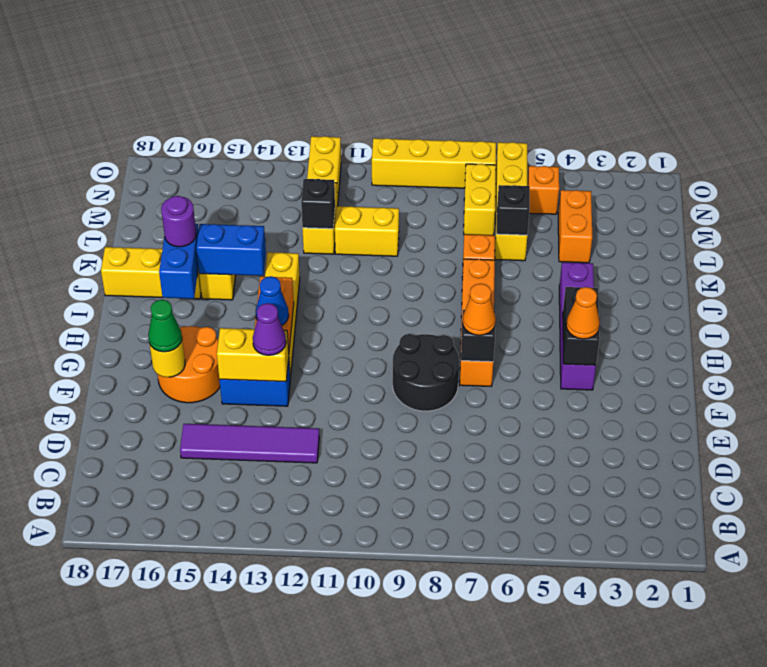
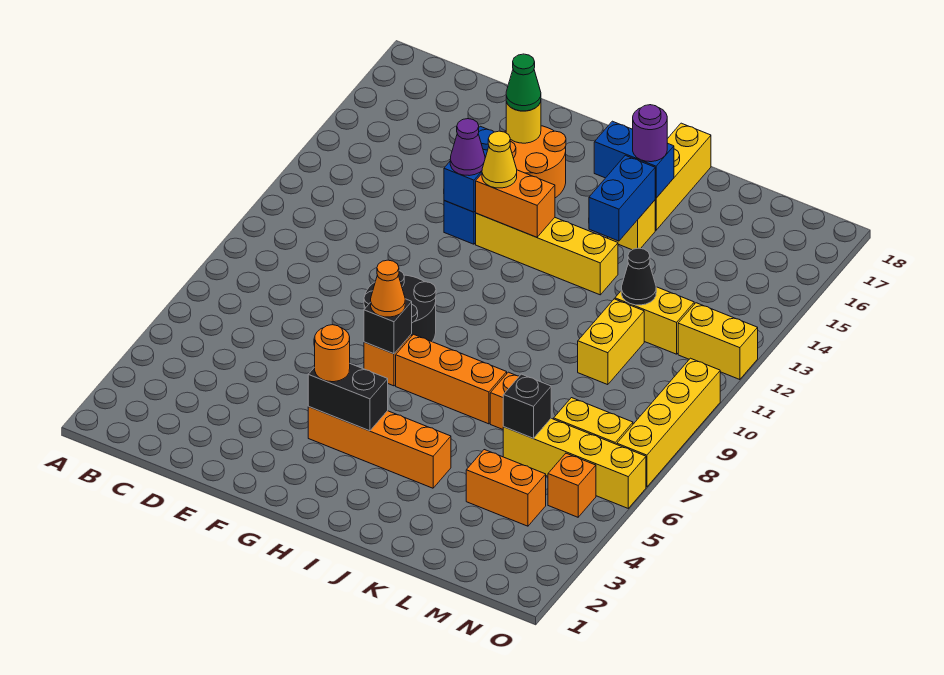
purple tile D12:D15 level 1 -> none
yellow brick F13:F14 level 2 -> blue brick F13:F14 level 2
purple brick G4:J4 level 1 -> orange brick G4:J4 level 1
orange cone G4 level 3 -> orange round brick G4 level 3
blue cone G13 level 3 -> yellow cone G13 level 3
black brick L12 level 2 -> black cone L12 level 2

